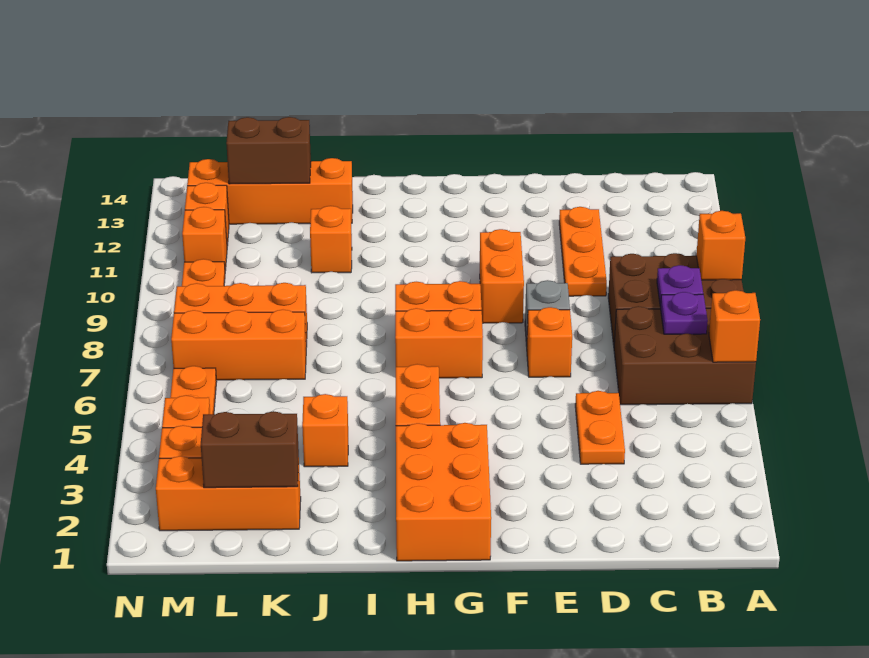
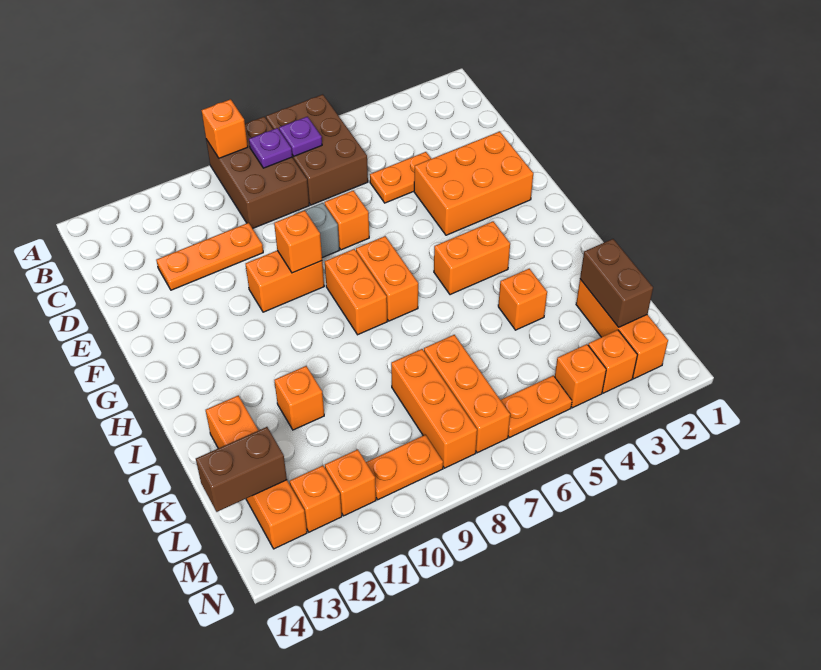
orange brick A6 level 2 -> orange brick F9 level 2
orange brick G1:H3 level 1 -> orange brick E2:F4 level 1
brown brick K13:L13 level 2 -> brown brick L13:L14 level 2

